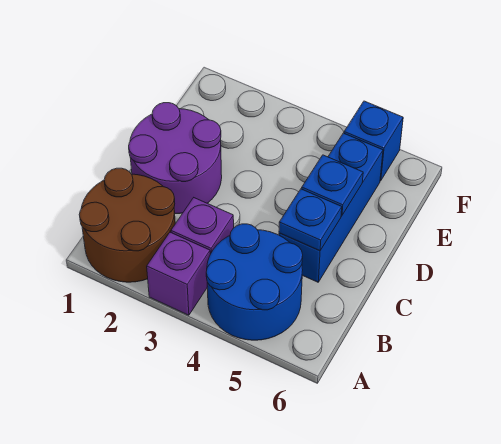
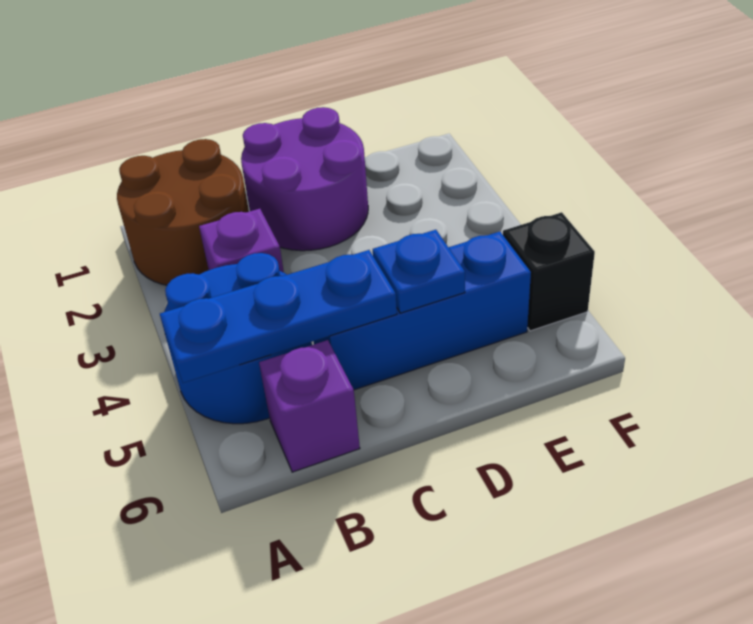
purple brick A3 level 1 -> purple brick B6 level 1
blue plate C5 level 2 -> blue plate A5:C5 level 2
blue brick F5 level 1 -> black brick F5 level 1

